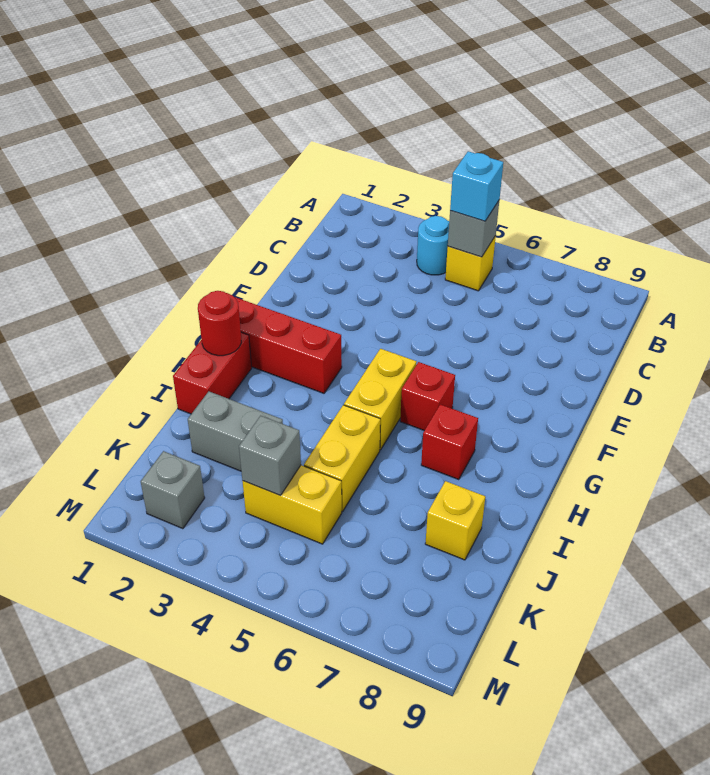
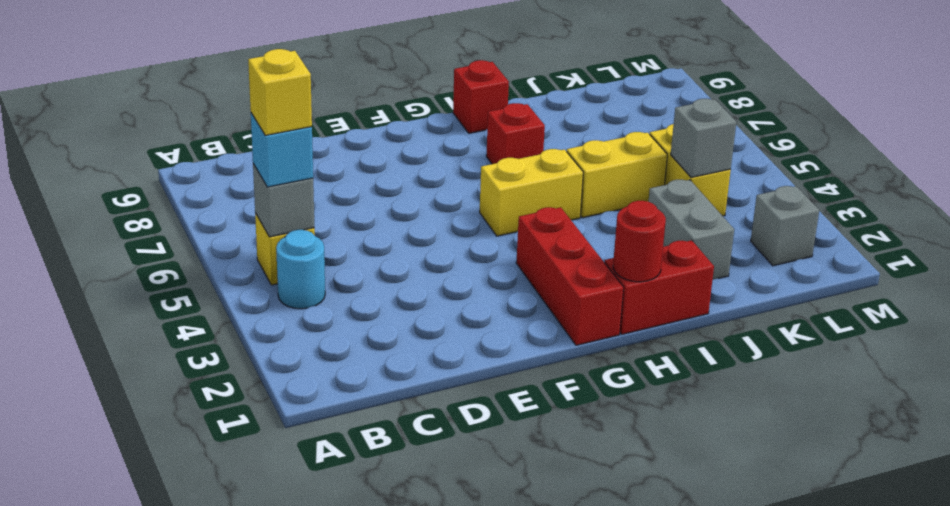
red brick G6 level 1 -> red brick H9 level 1
yellow brick J8 level 1 -> yellow brick B5 level 4

